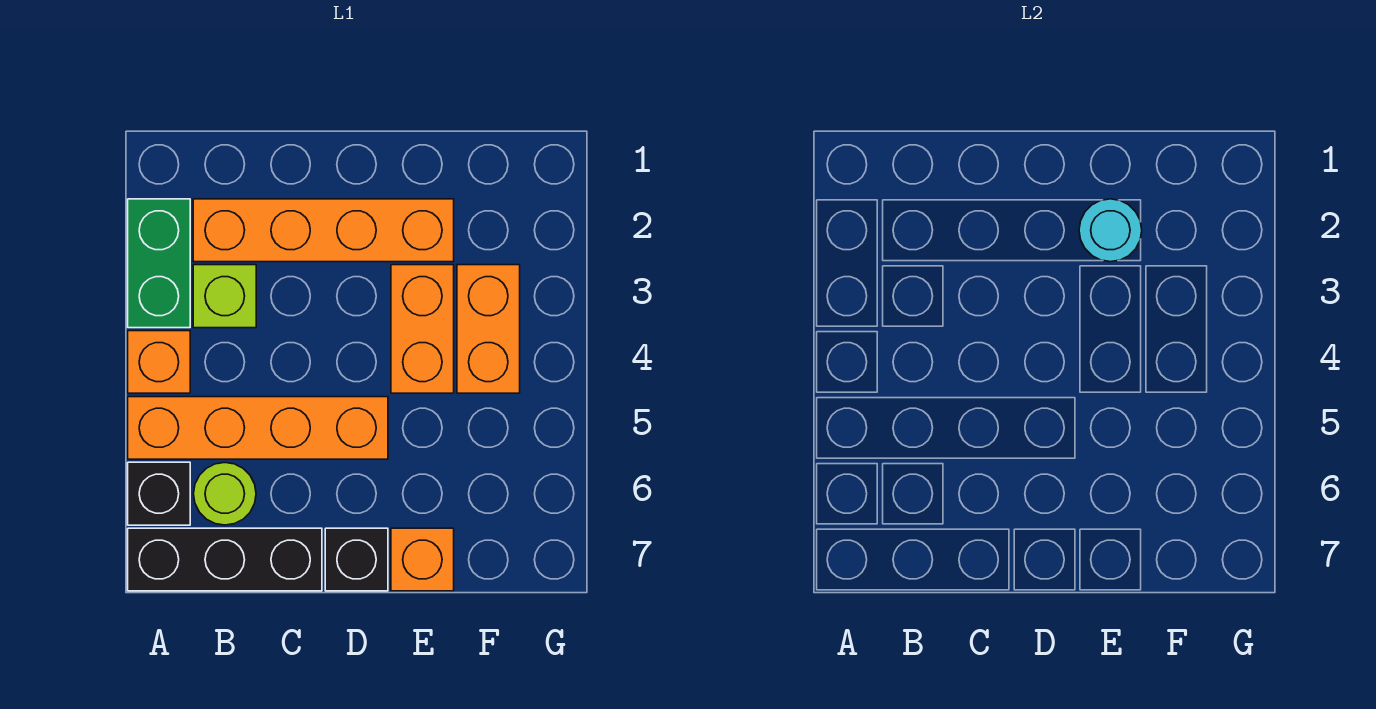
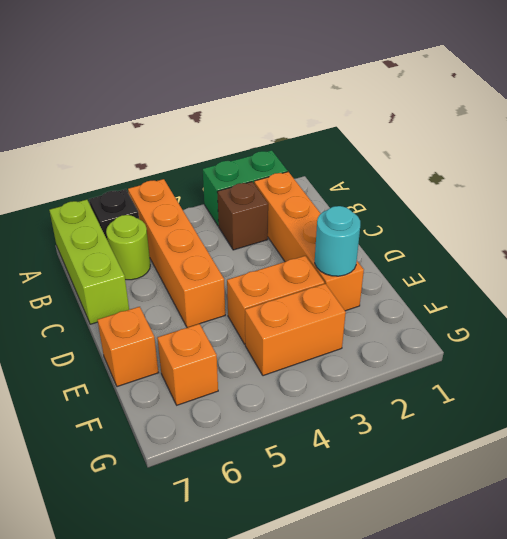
orange brick A4 level 1 -> orange brick F6 level 1
black brick A7:C7 level 1 -> lime brick A7:C7 level 1
lime brick B3 level 1 -> brown brick B3 level 1
black brick D7 level 1 -> none

